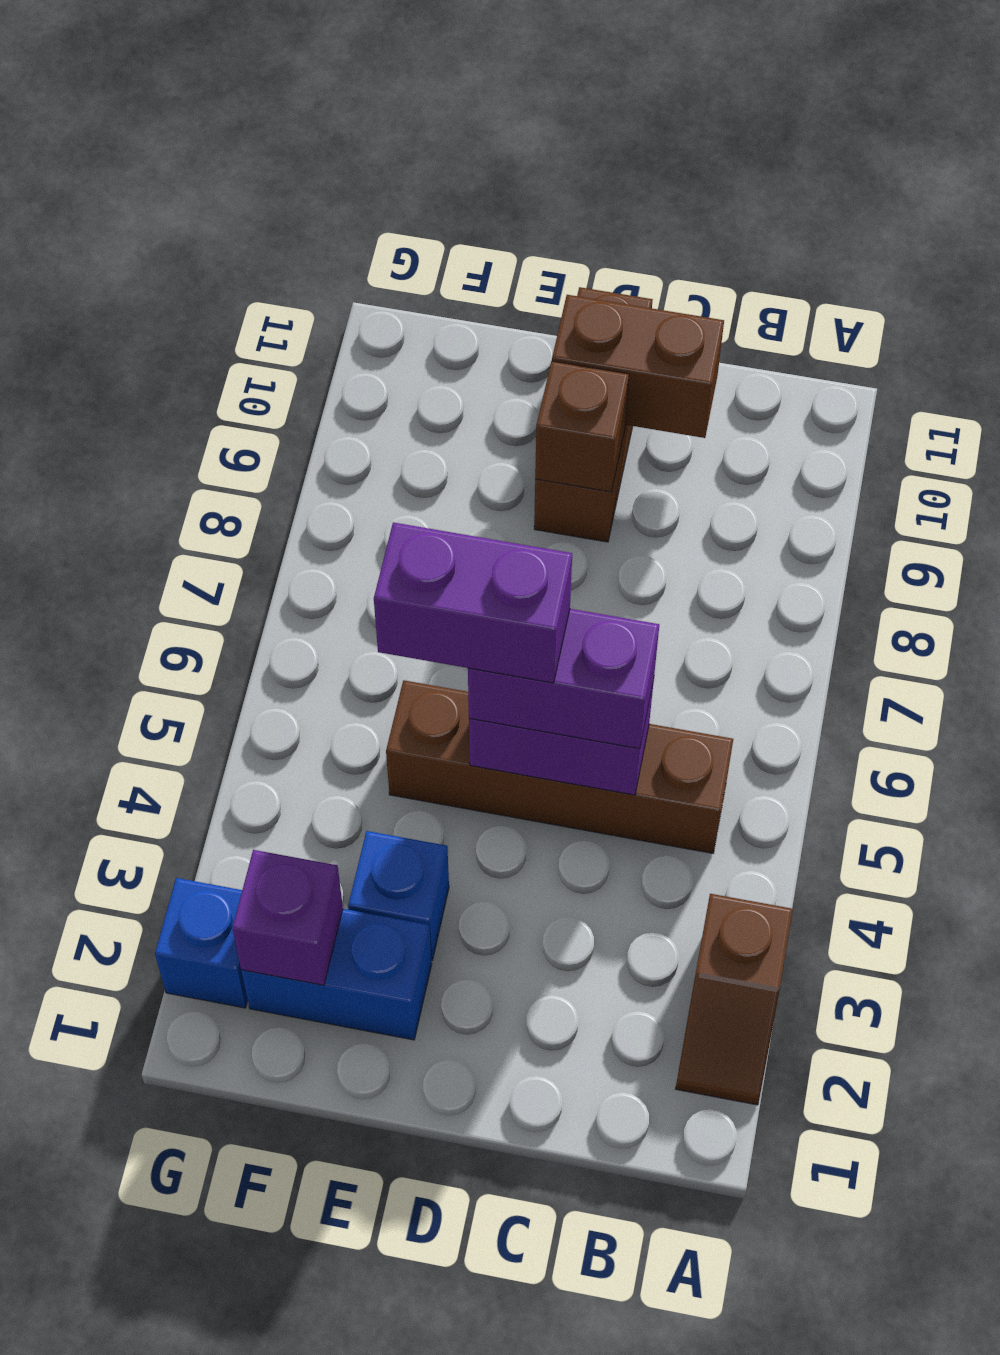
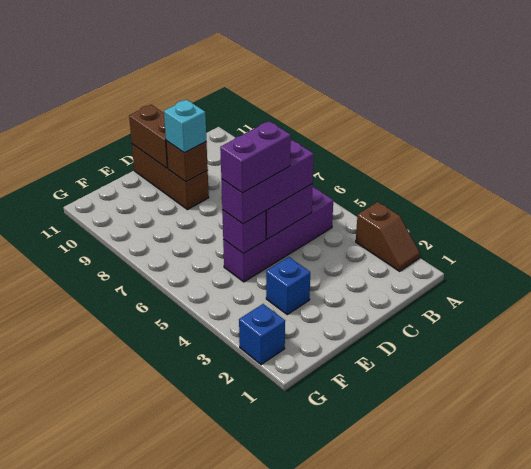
brown brick B5:E5 level 1 -> purple brick B5:E5 level 1
purple brick C5:D5 level 3 -> purple brick C5:E5 level 3
brown brick C10:D10 level 2 -> brown brick D10:D11 level 2
none -> cyan brick D9 level 3
blue brick E2:F2 level 1 -> none
purple brick F2 level 2 -> purple brick E5 level 2

